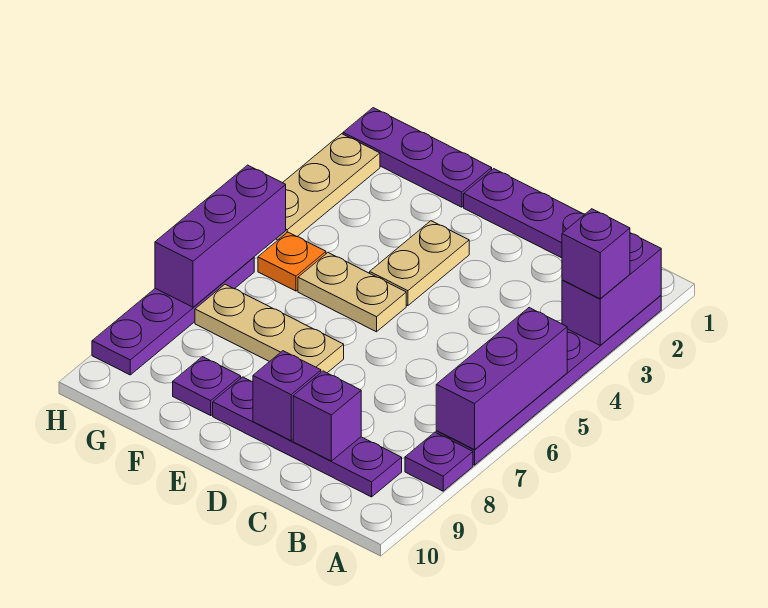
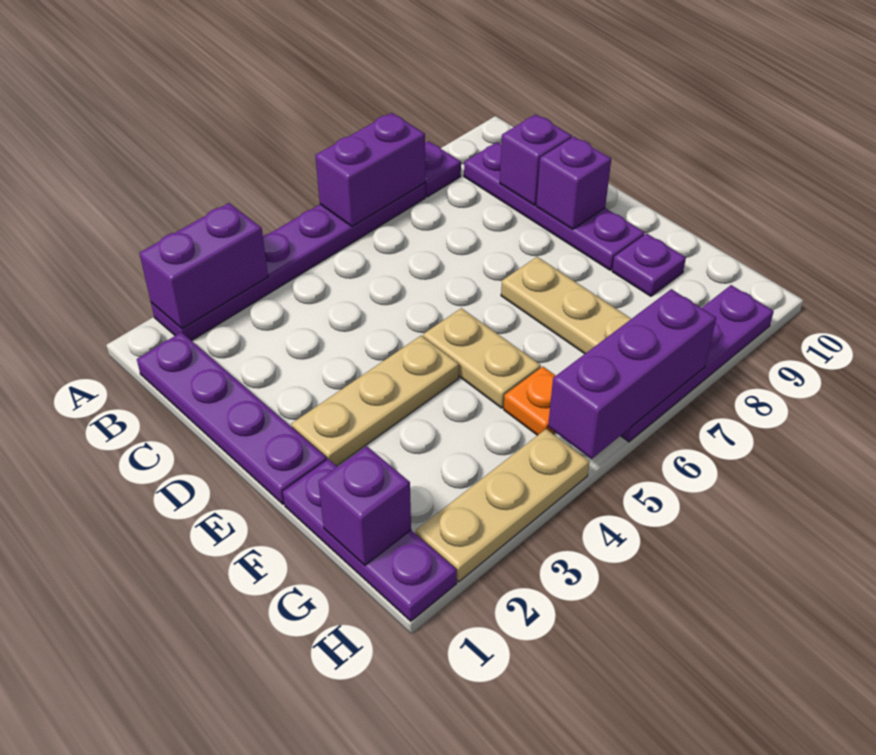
purple brick A3 level 3 -> purple brick G1 level 2
purple brick A5:A7 level 2 -> purple brick A6:A7 level 2
tan plate E3:E4 level 1 -> tan plate E2:E4 level 1

